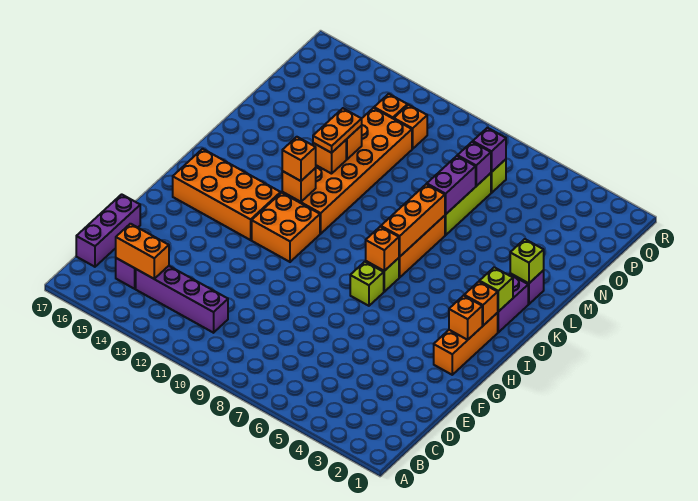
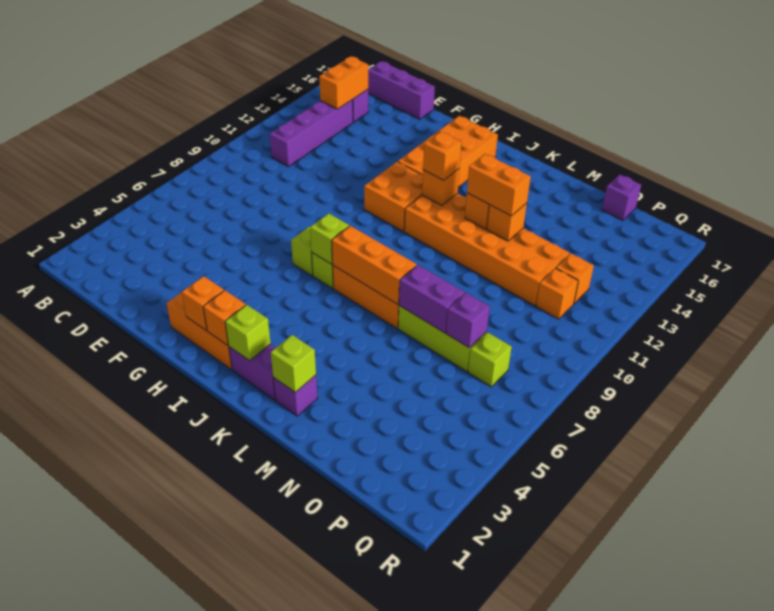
orange brick I7 level 2 -> lime brick I7 level 2
orange plate L12:M12 level 3 -> orange brick L12:M12 level 3
purple brick P7 level 2 -> purple brick O17 level 1

